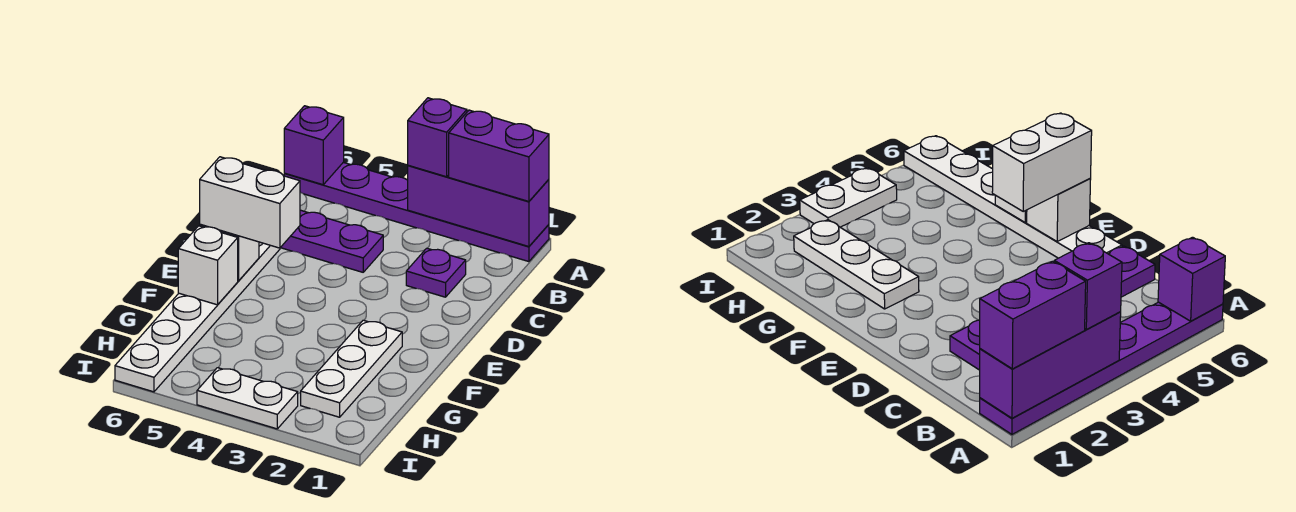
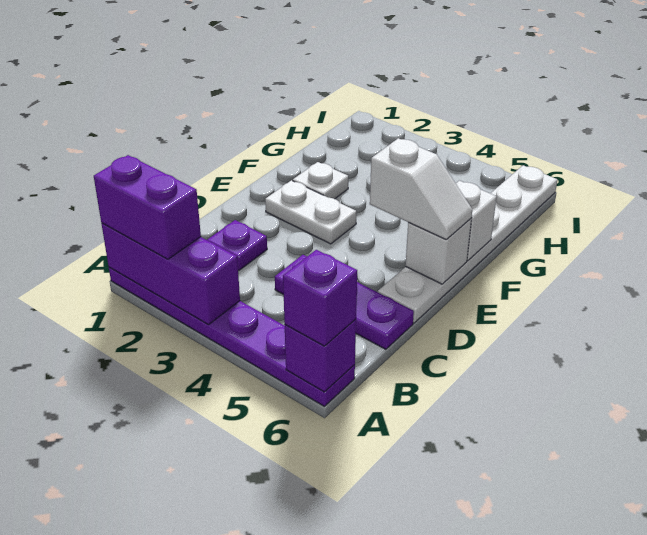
purple brick A3 level 3 -> purple brick A6 level 3
white brick E5:E6 level 3 -> white slope E5:E6 level 3 top 5
white plate F2:H2 level 1 -> white plate F2 level 1
white plate I3:I4 level 1 -> white plate E2:E3 level 1

